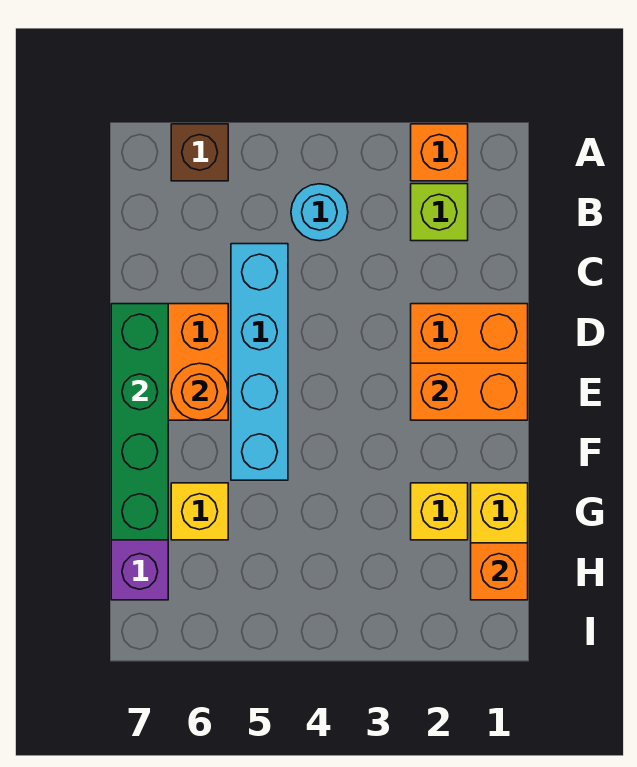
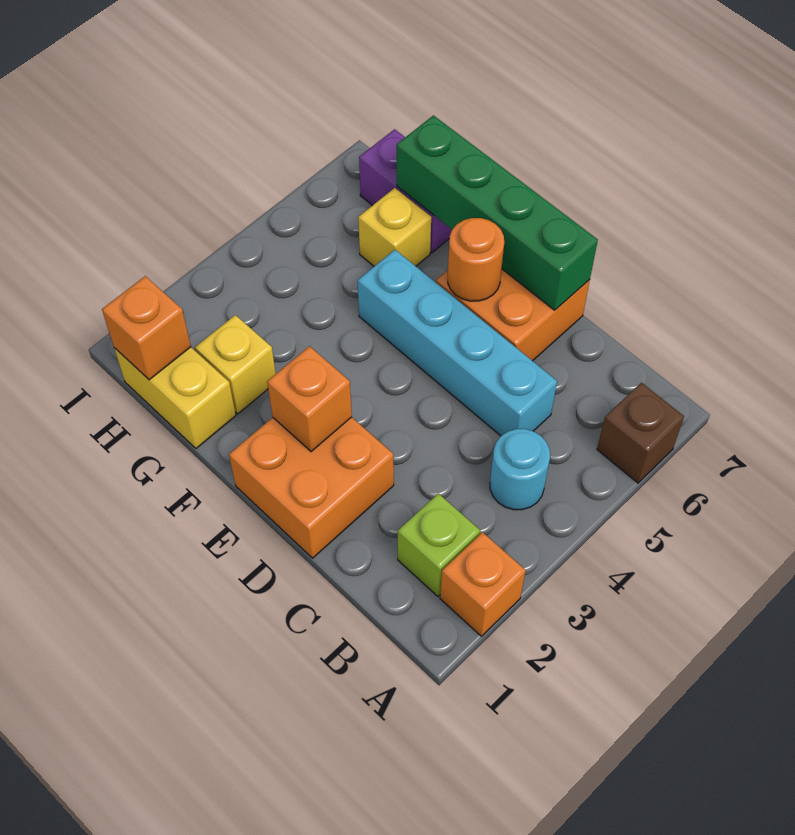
orange brick E1:E2 level 2 -> orange brick E2 level 2

